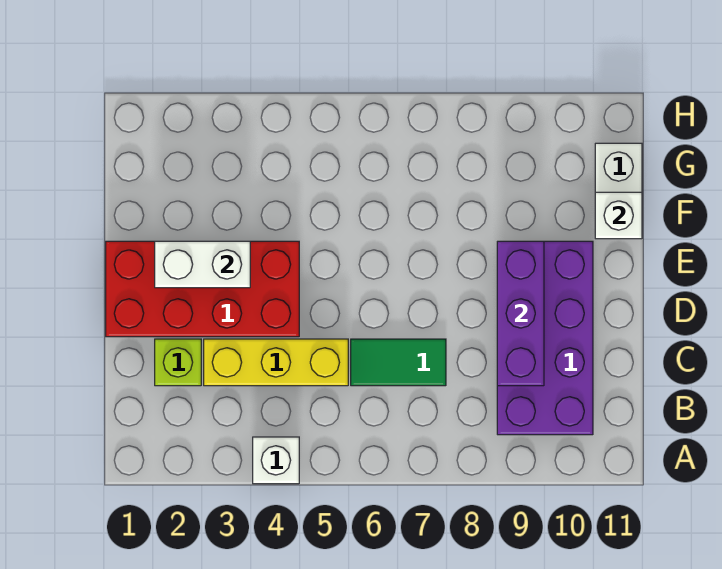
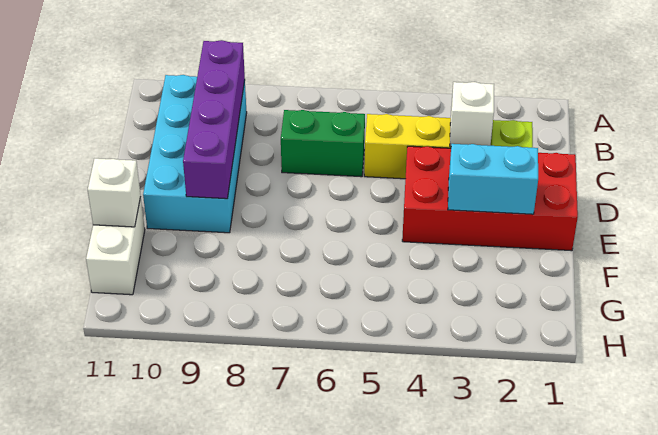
white brick A4 level 1 -> white brick C3 level 2
purple brick B9:E10 level 1 -> cyan brick B9:E10 level 1
green tile C6:C7 level 1 -> green brick C6:C7 level 1
purple brick C9:E9 level 2 -> purple brick B9:E9 level 2
white brick E2:E3 level 2 -> cyan brick E2:E3 level 2

